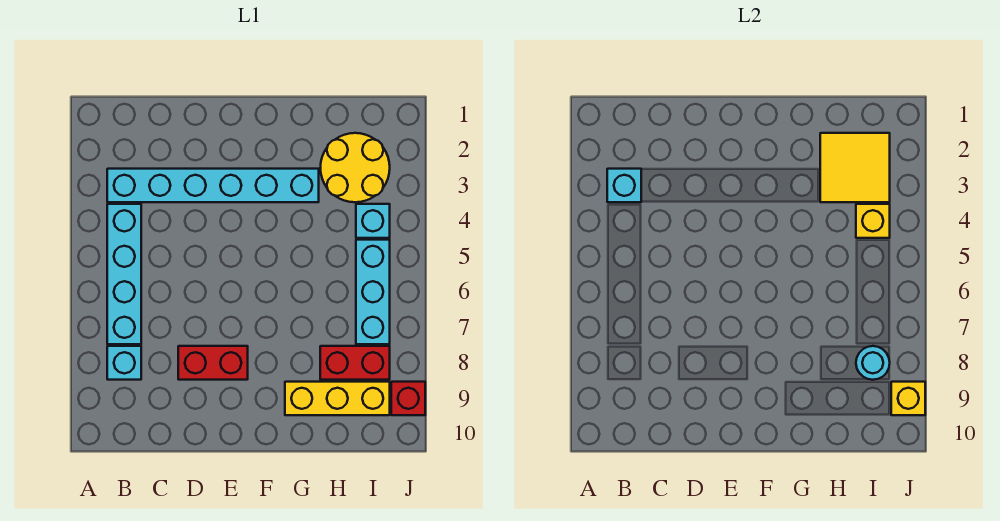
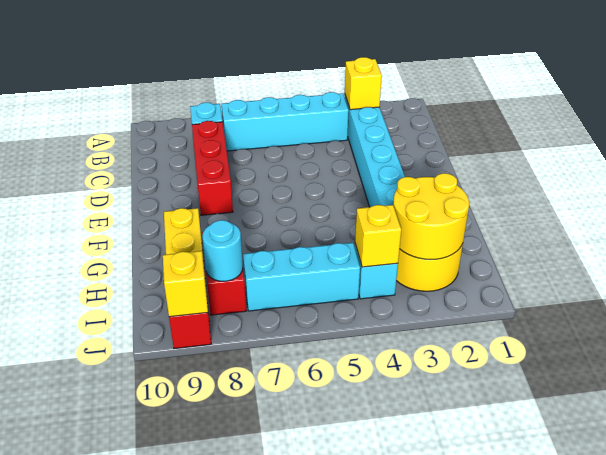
cyan brick B3 level 2 -> yellow brick B3 level 2
red brick D8:E8 level 1 -> red brick C8:E8 level 1
yellow tile H2:I3 level 2 -> yellow round brick H2:I3 level 2

